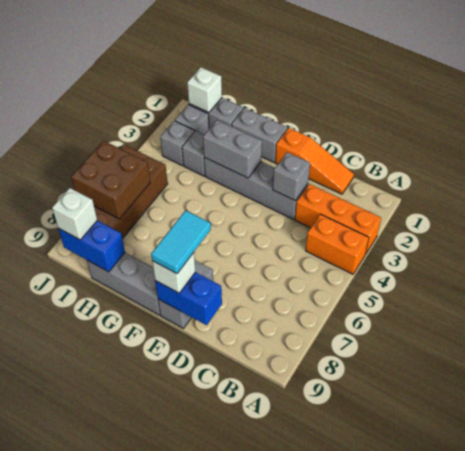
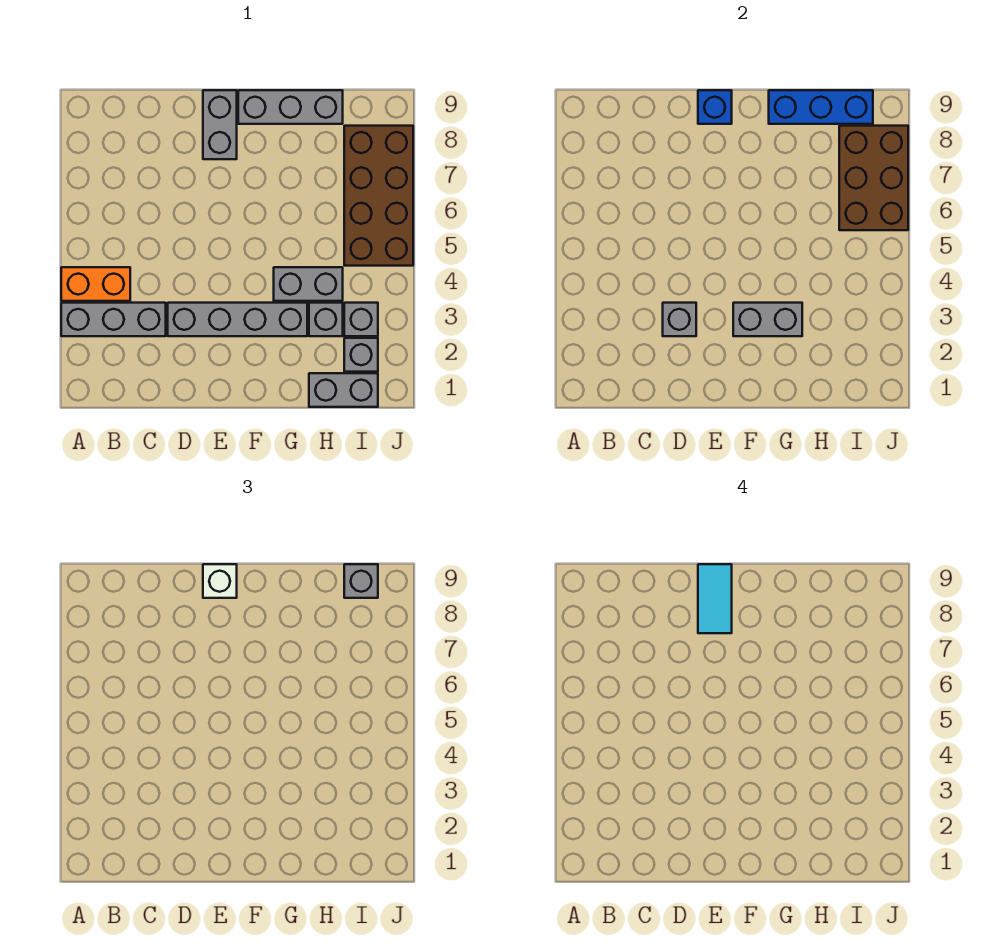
orange brick A3:C3 level 1 -> grey brick A3:C3 level 1
orange slope C1:E1 level 1 top E -> none
blue brick D9:E9 level 2 -> blue brick E9 level 2
grey brick F1:G1 level 1 -> grey brick G4:H4 level 1
blue brick H9:I9 level 2 -> blue brick G9:I9 level 2
white brick I1 level 2 -> none
brown brick I6:J7 level 2 -> brown brick I6:J8 level 2
white brick I9 level 3 -> grey brick I9 level 3

